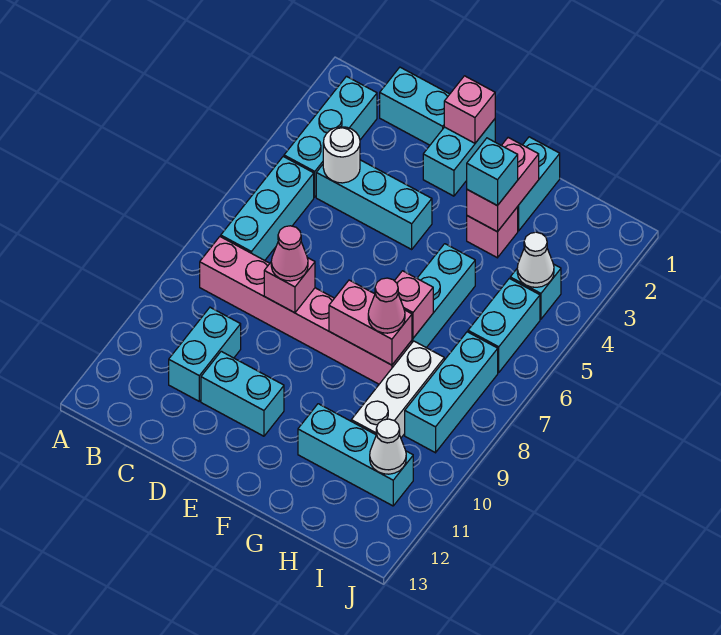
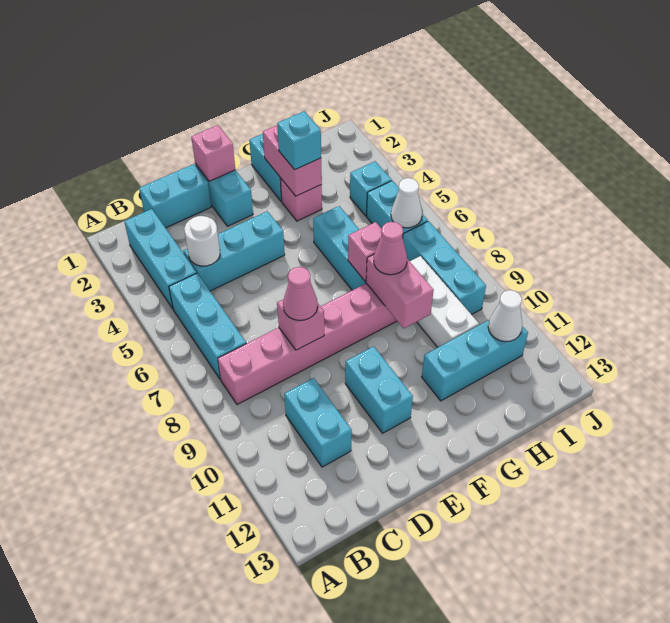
cyan brick D11:E11 level 1 -> cyan brick E10:E11 level 1
pink brick F8:G8 level 2 -> pink brick G8:G9 level 2
white cone I4 level 2 -> white cone I6 level 2

